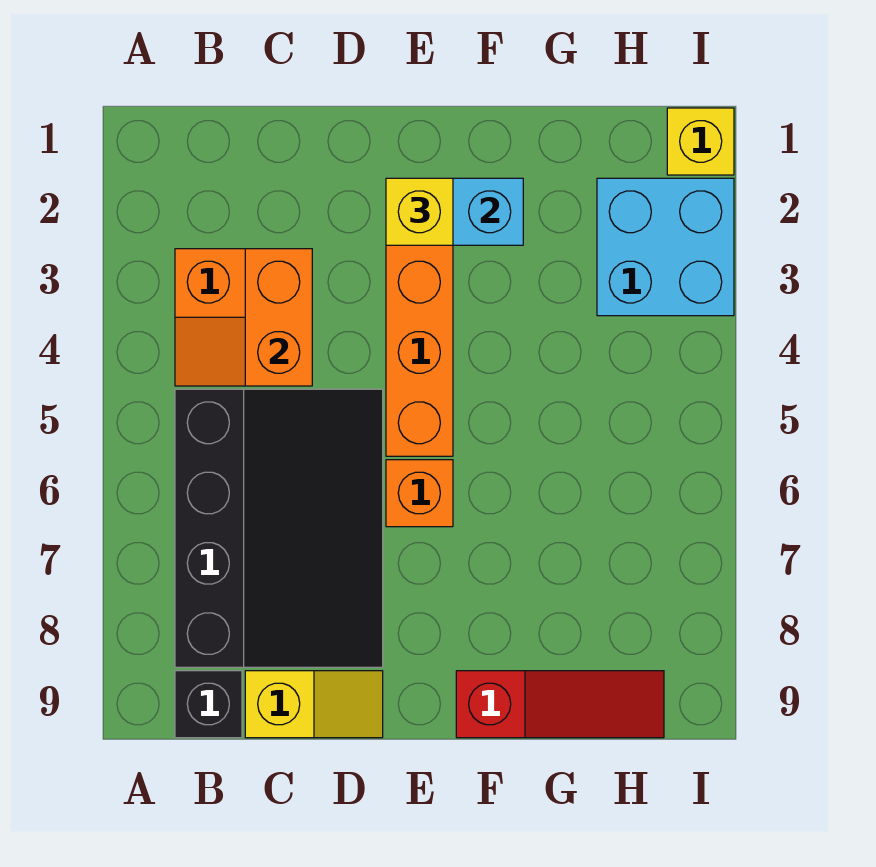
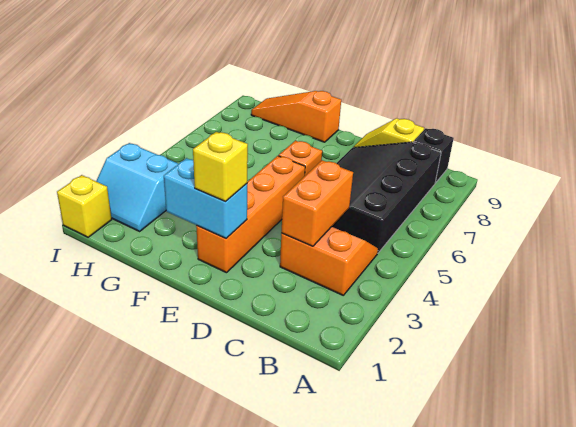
red slope F9:H9 level 1 top F -> orange slope F9:H9 level 1 top F
cyan brick H2:I3 level 1 -> cyan slope H2:I3 level 1 top 3

